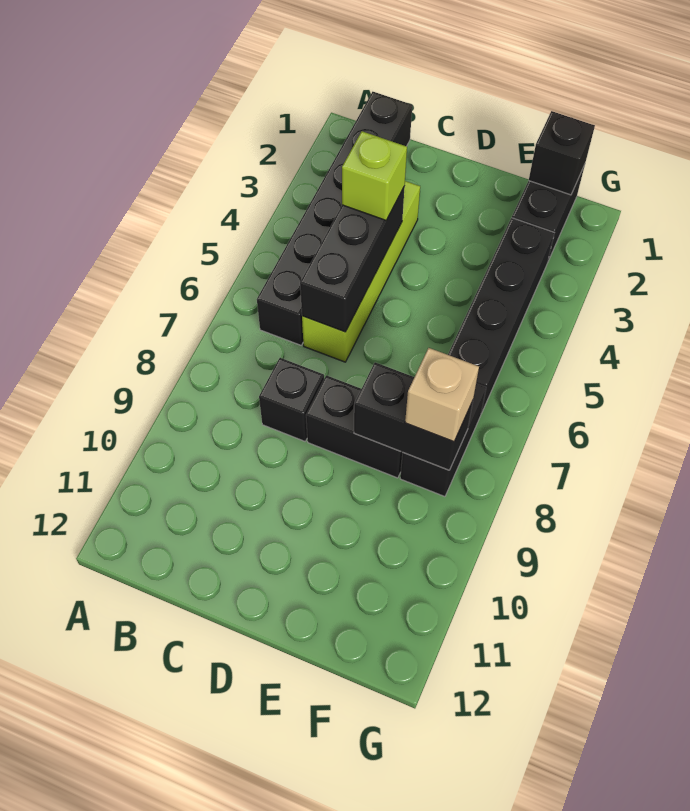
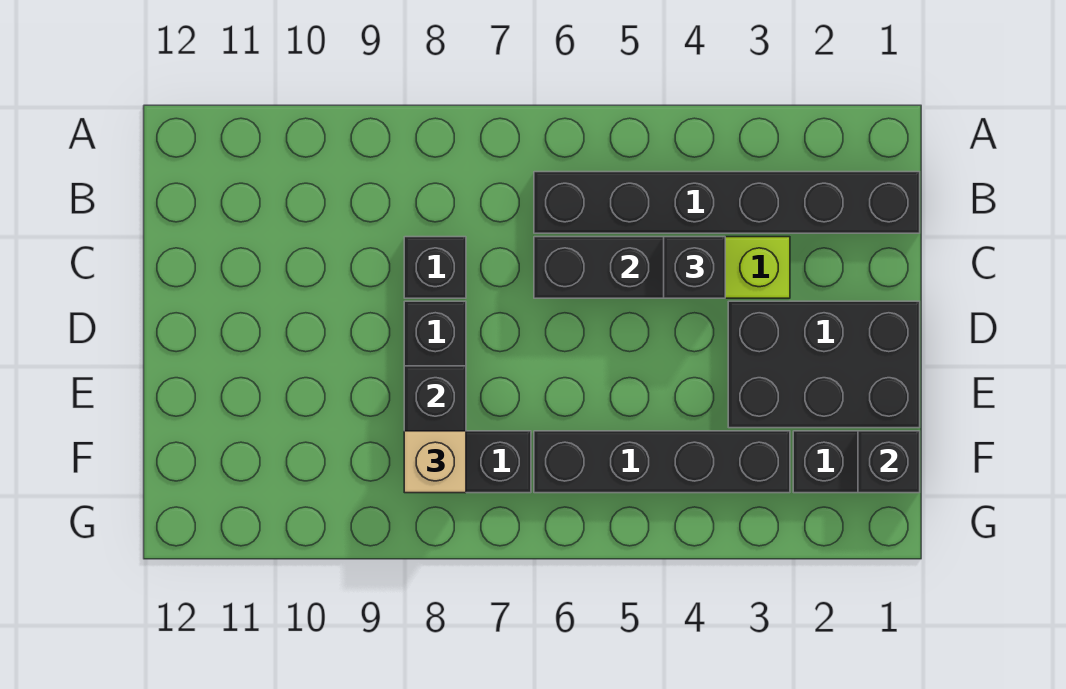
lime brick C4 level 3 -> black brick C4 level 3
none -> black brick D1:E3 level 1

